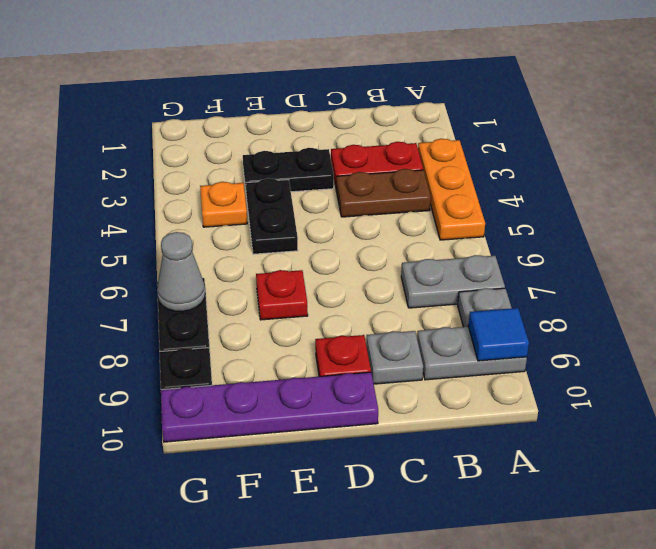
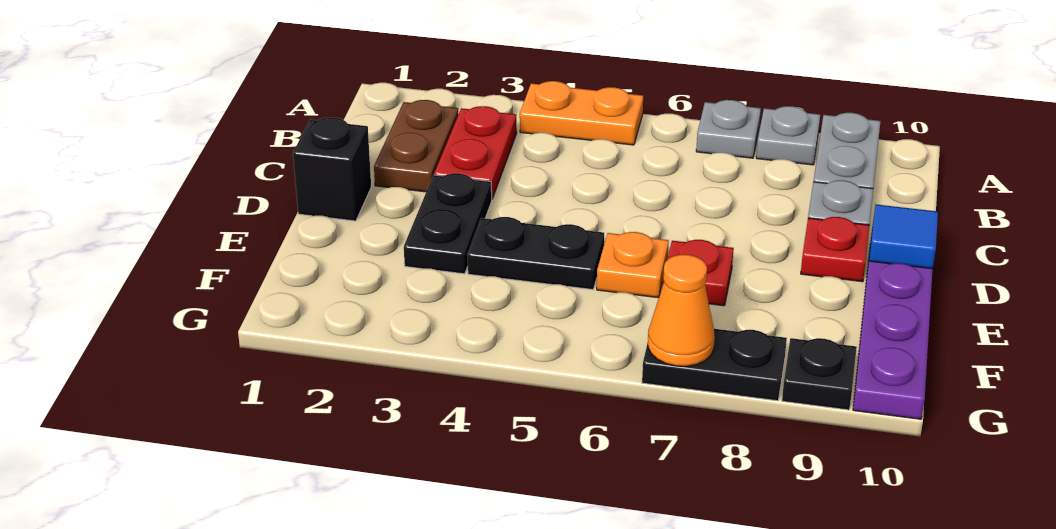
orange plate A3:A5 level 1 -> orange plate A4:A5 level 1
grey plate A7:B7 level 1 -> grey plate A7 level 1
blue tile A9 level 2 -> blue tile D10 level 2
brown plate B4:C4 level 1 -> brown plate B2:C2 level 1
none -> black brick D1 level 1
orange plate F4 level 1 -> orange plate E6 level 1
grey cone G7 level 2 -> orange cone G7 level 2

